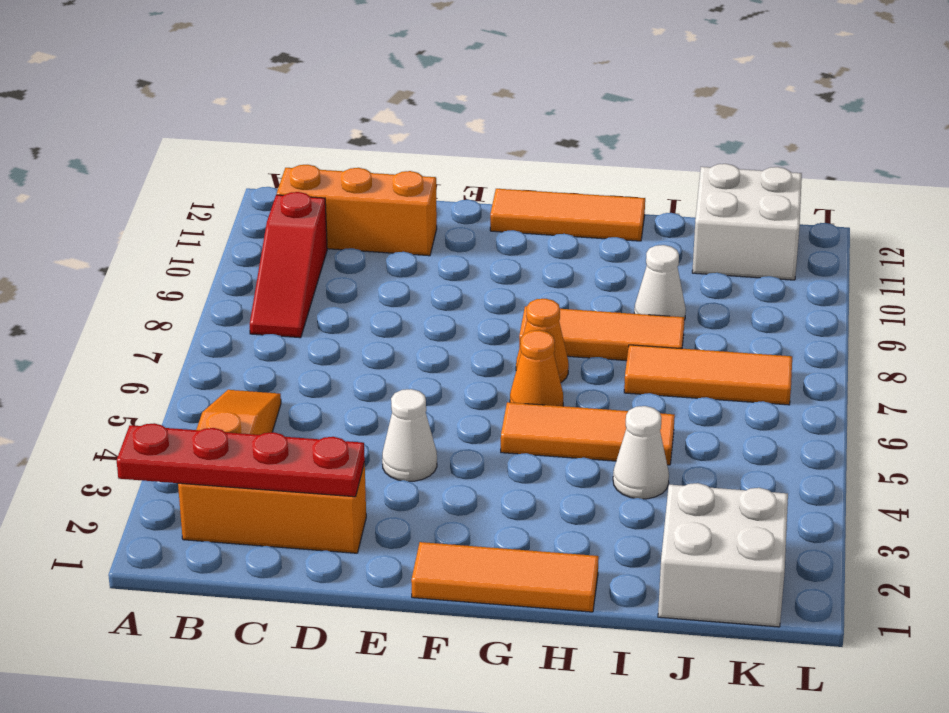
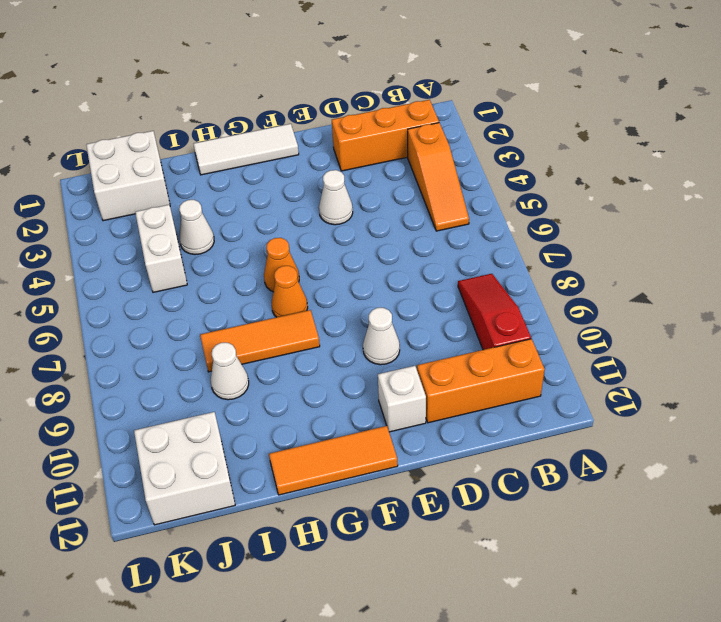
red plate A2:D2 level 2 -> none
none -> white cone E9 level 1
none -> white brick E11 level 1
orange tile F1:H1 level 1 -> white tile F1:H1 level 1
orange tile G5:I5 level 1 -> none
orange tile I7:K7 level 1 -> none
none -> white brick J4:J5 level 1

